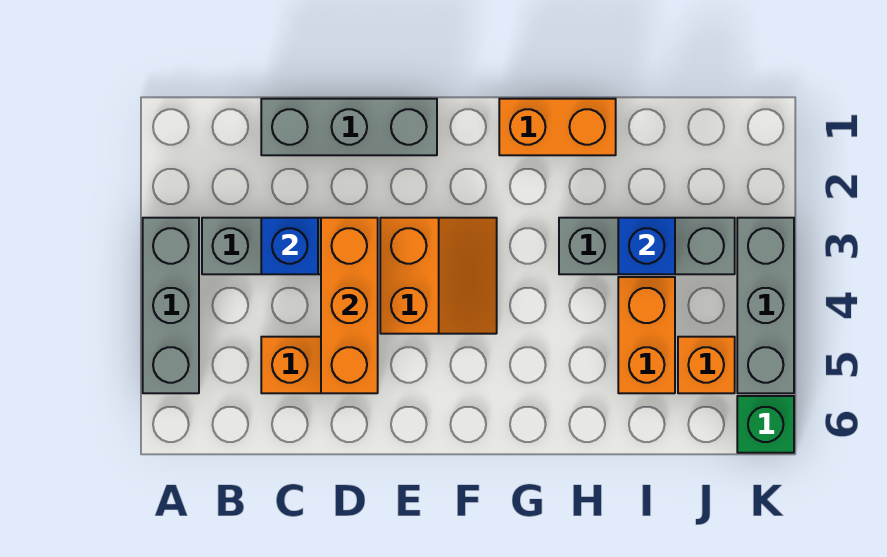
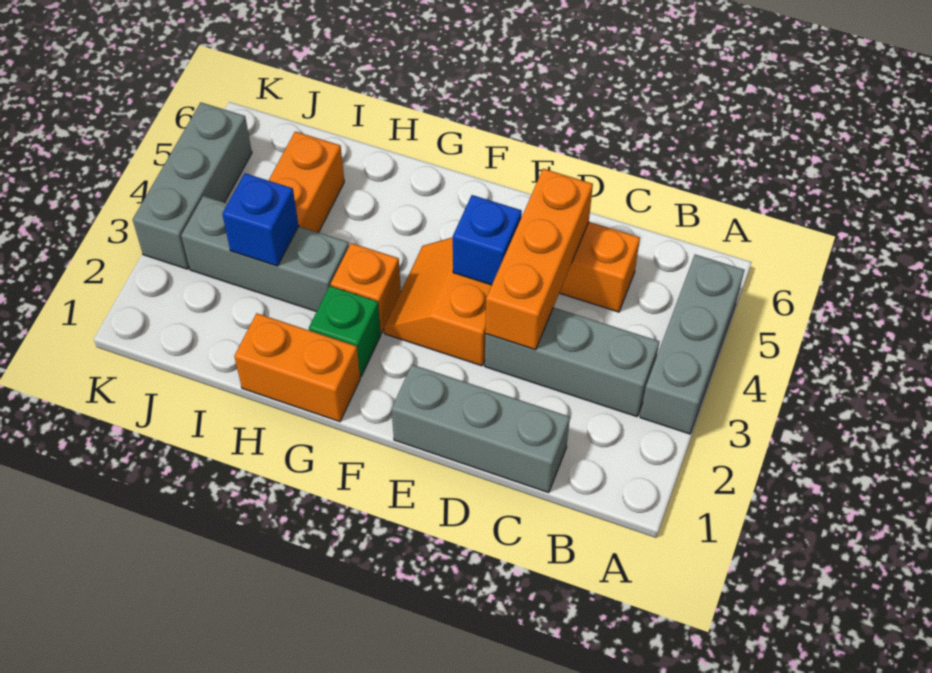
blue brick C3 level 2 -> blue brick E4 level 2
orange brick J5 level 1 -> orange brick G3 level 1
green brick K6 level 1 -> green brick G2 level 1

